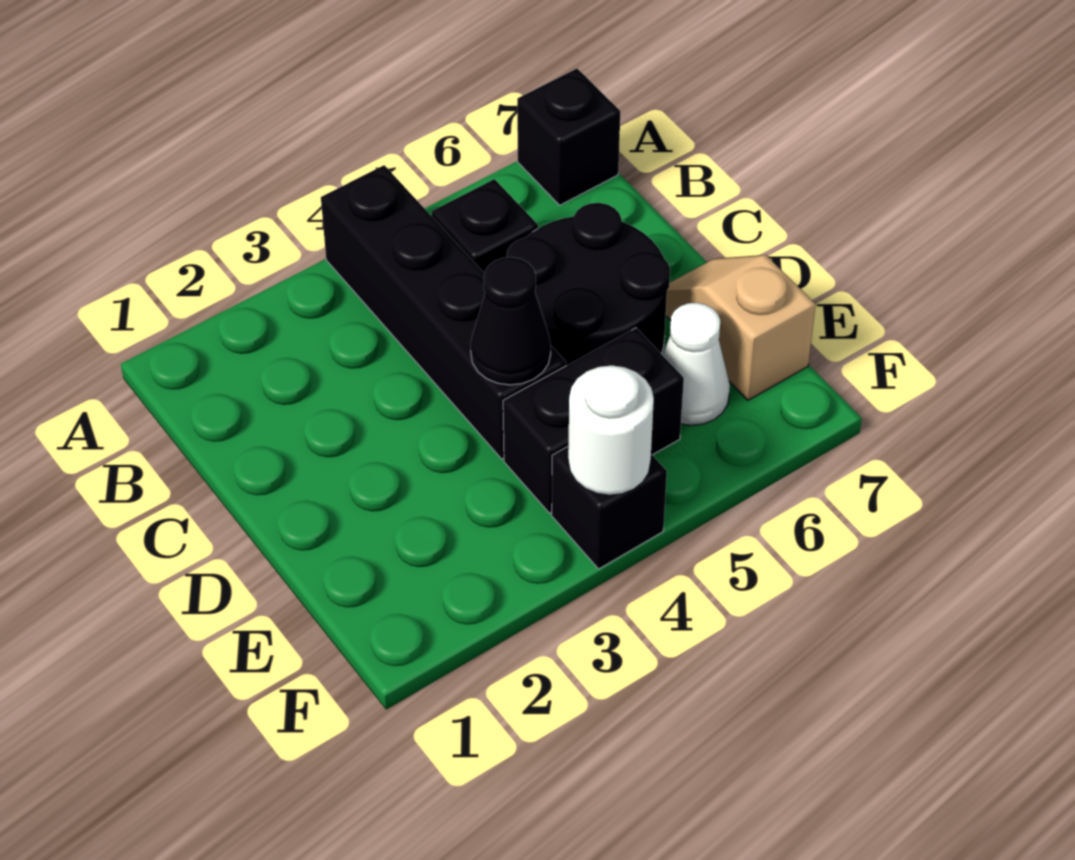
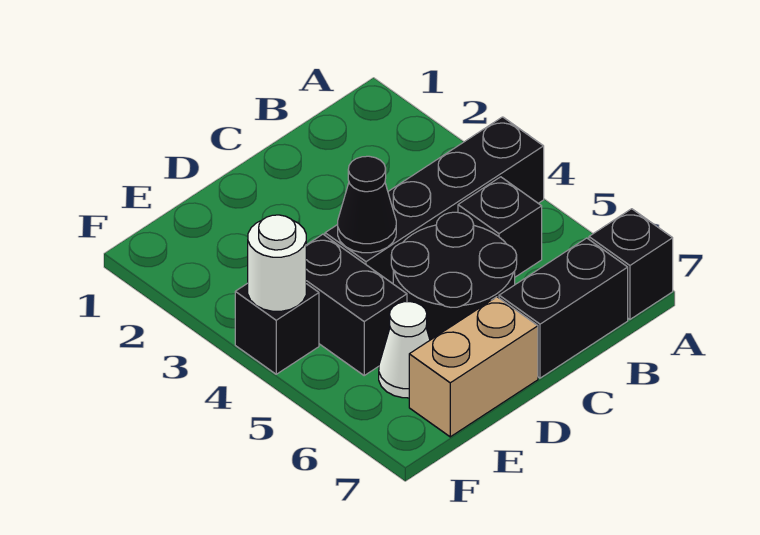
none -> black brick B7:C7 level 1
tan slope D7:E7 level 1 top E -> tan brick D7:E7 level 1

